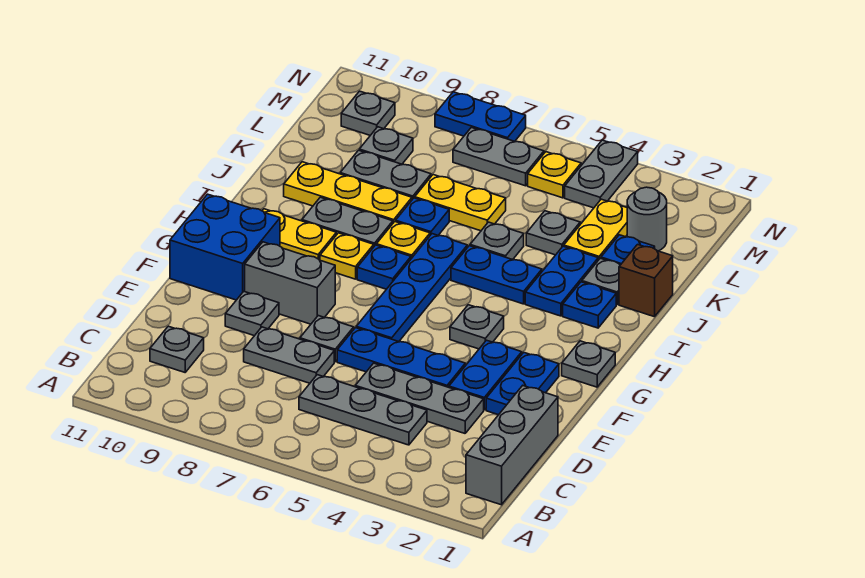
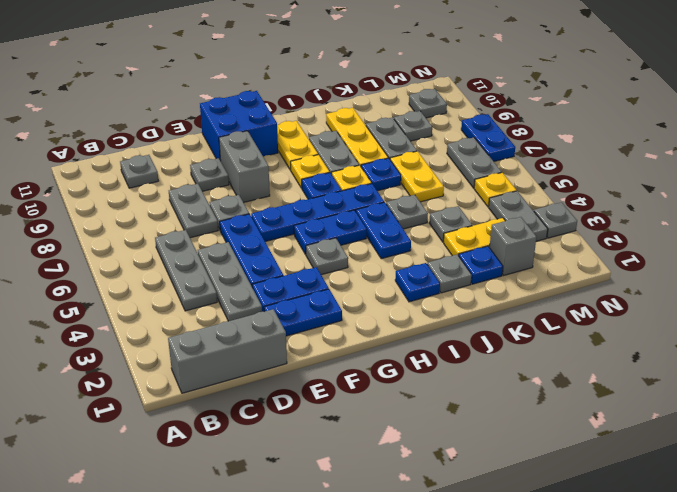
grey plate G1 level 1 -> grey plate N3 level 1
blue plate I3:J3 level 1 -> blue plate G5:H5 level 1
brown brick J1 level 1 -> none
grey round brick L2 level 1 -> grey brick L2 level 1
grey plate M4:N4 level 1 -> grey plate M3:M4 level 1

